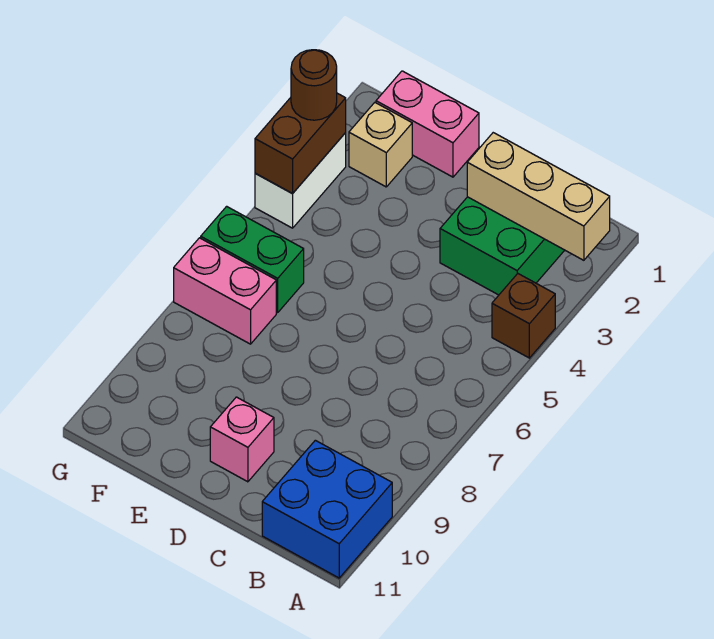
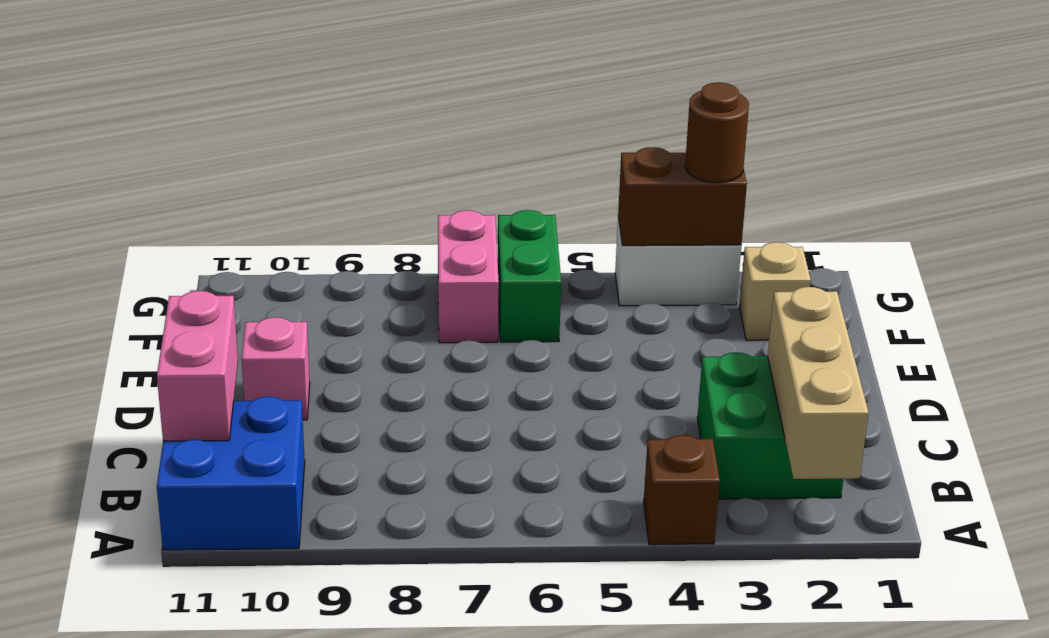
pink brick E1:F1 level 1 -> pink brick B11:C11 level 2

